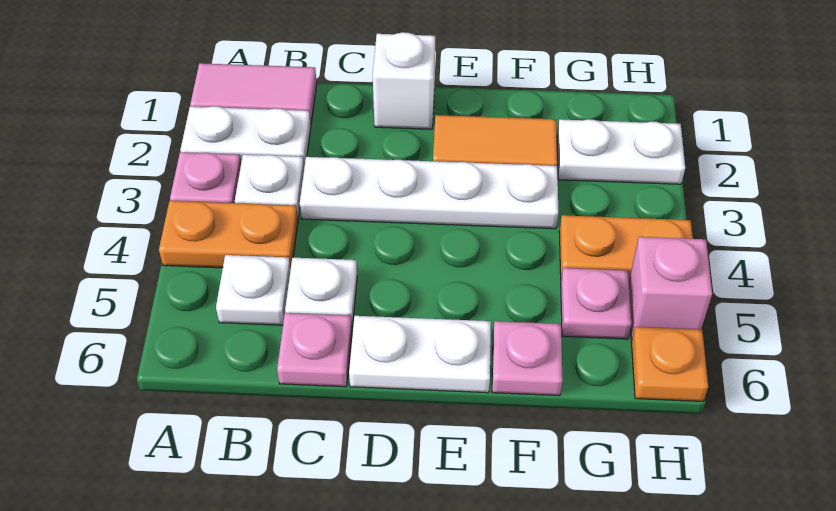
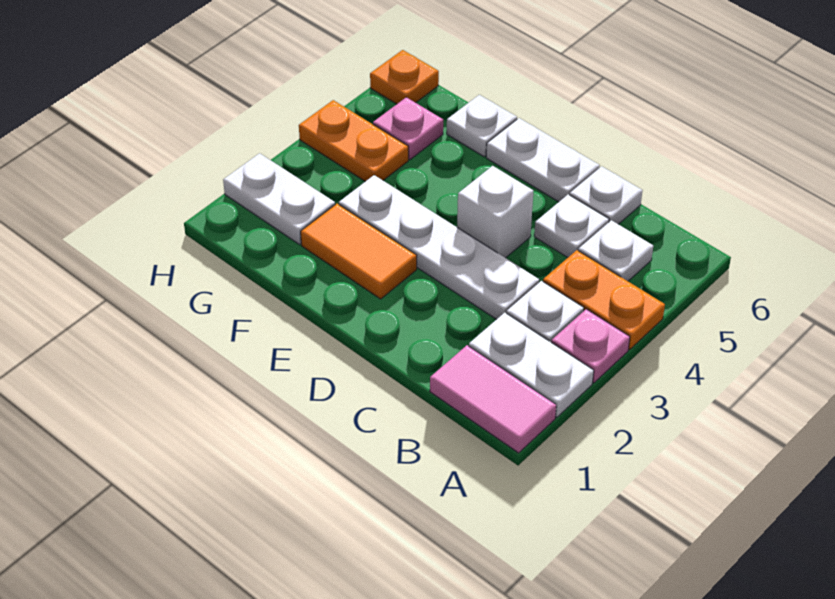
pink plate C6 level 1 -> white plate C6 level 1
white brick D1 level 1 -> white brick D4 level 1
pink plate F6 level 1 -> white plate F6 level 1
pink brick H5 level 1 -> none

